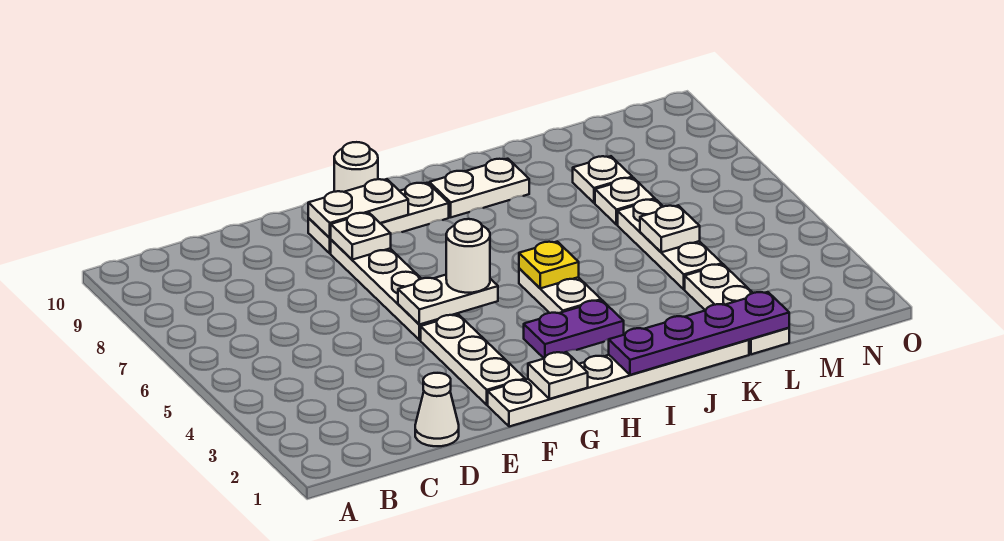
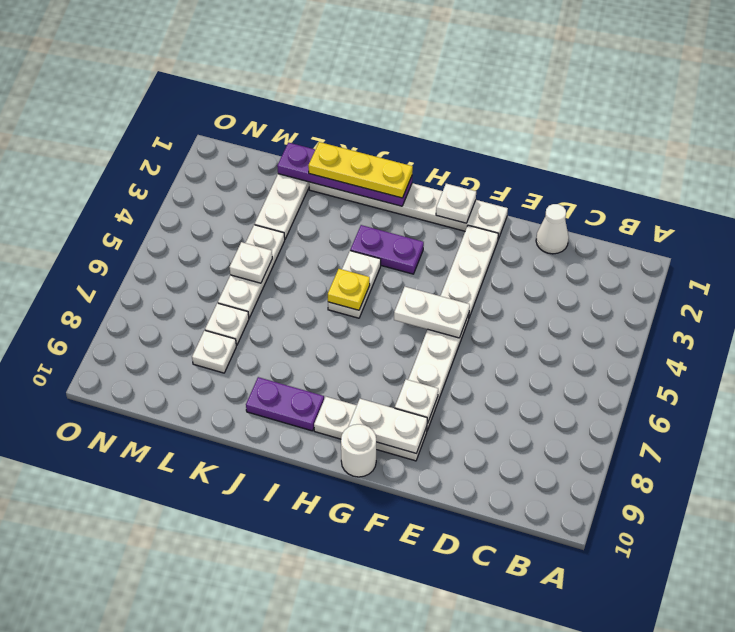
white round brick G5 level 3 -> none
none -> yellow plate I1:K1 level 3
white plate I9:J9 level 1 -> purple plate I9:J9 level 1

